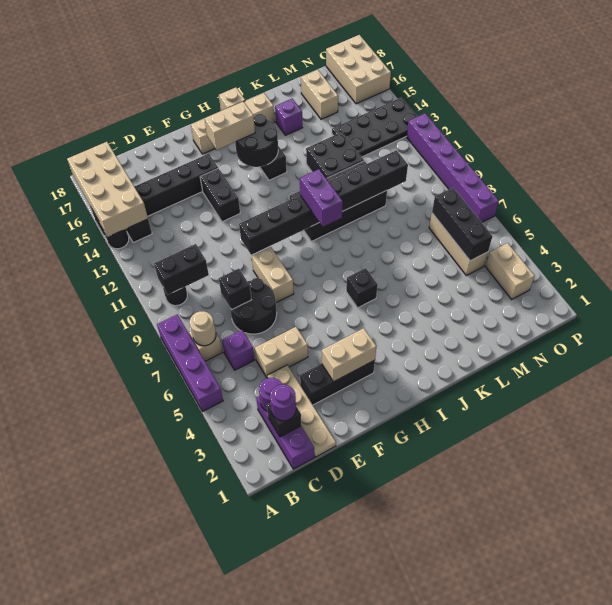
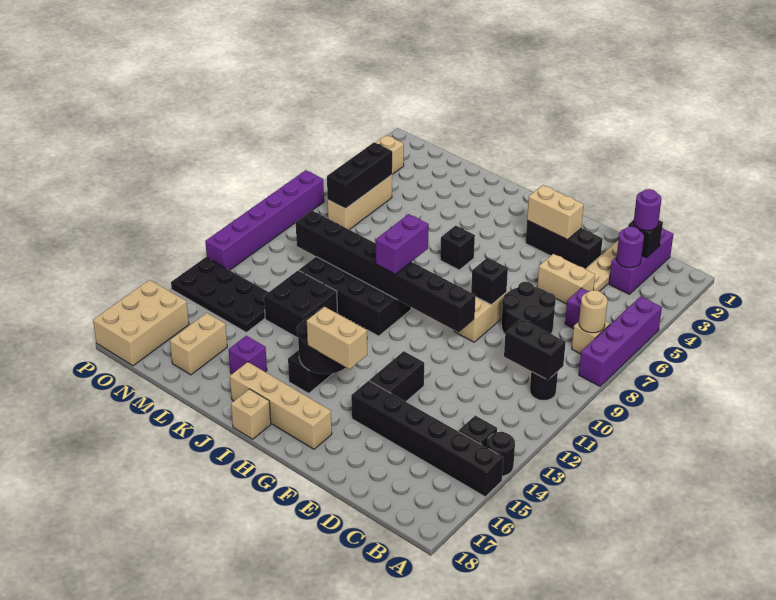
tan brick A14:B17 level 2 -> none
black brick D8 level 2 -> black brick F8 level 2

